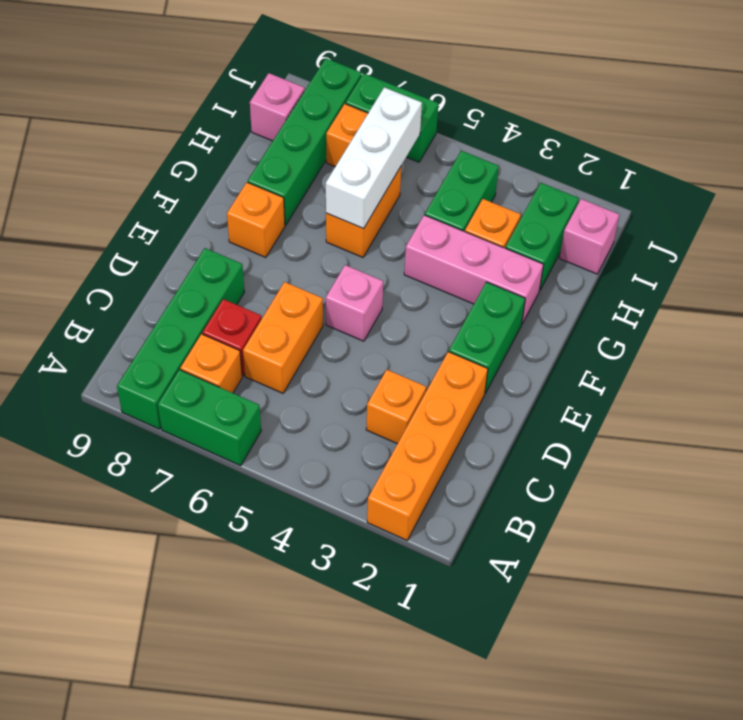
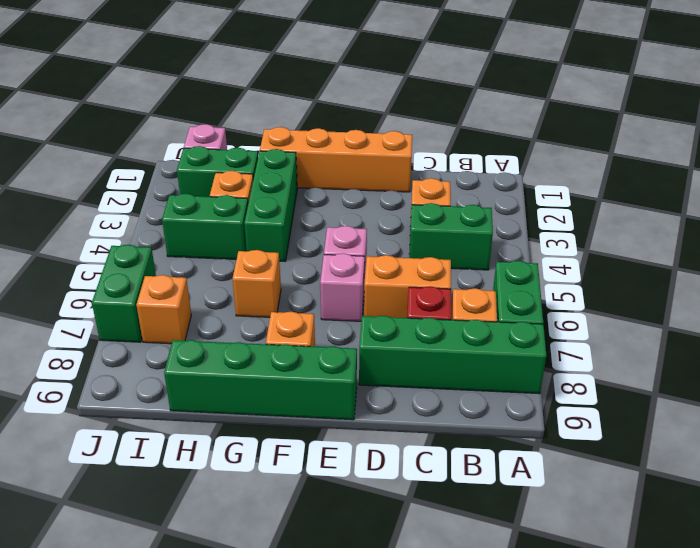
orange brick A2:D2 level 1 -> orange brick D1:G1 level 1
green brick E2:F2 level 1 -> green brick B4:C4 level 1
pink brick G2:G4 level 1 -> green brick G2:G4 level 1
orange brick G6:H6 level 1 -> orange brick G6 level 1
white brick G6:I6 level 2 -> none
green brick G8:J8 level 1 -> green brick E9:H9 level 1
pink brick I9 level 1 -> pink brick E6 level 1

